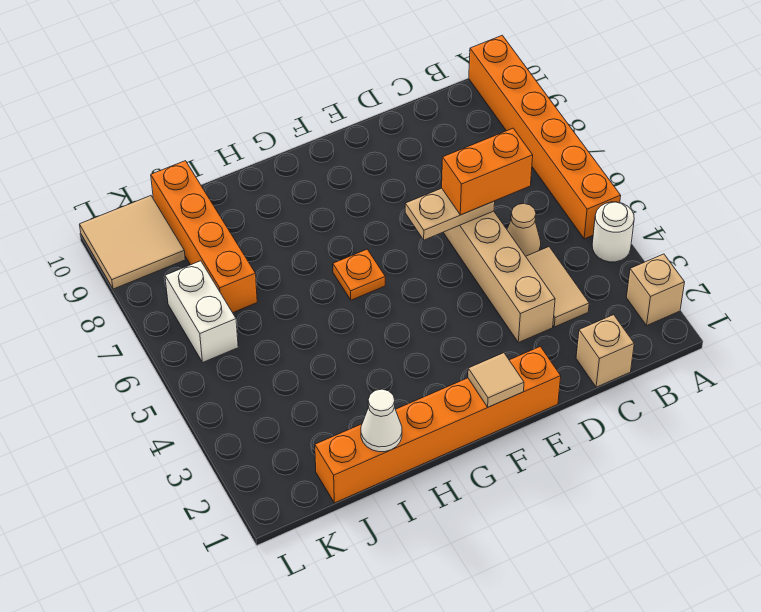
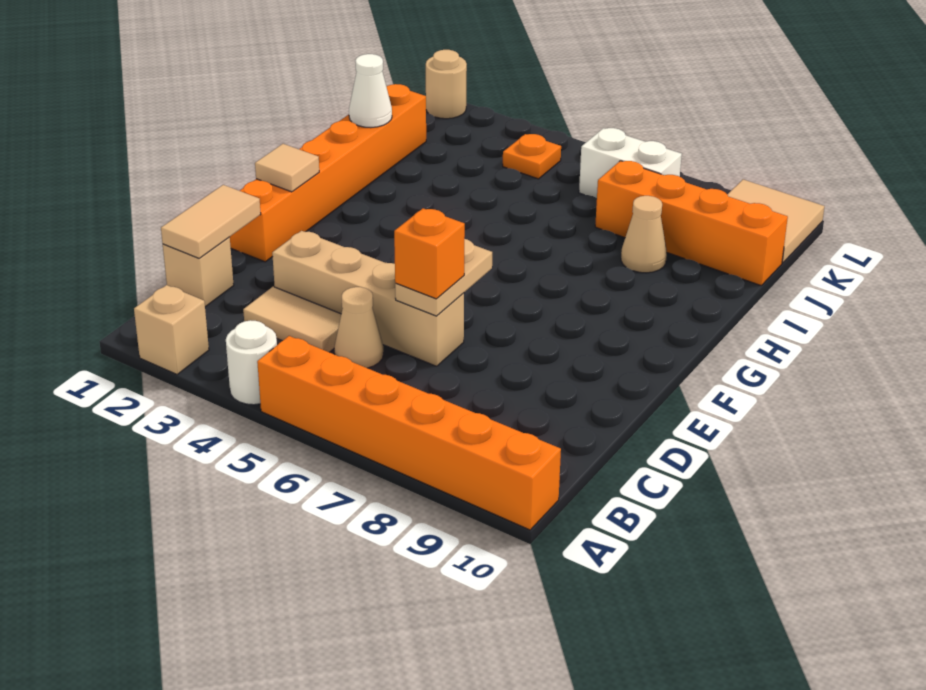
none -> tan tile C1:D1 level 2
orange brick C6:D6 level 3 -> orange brick D6 level 3
orange plate G6 level 1 -> orange plate K4 level 1
none -> tan cone I8 level 1
none -> tan round brick L1 level 1

